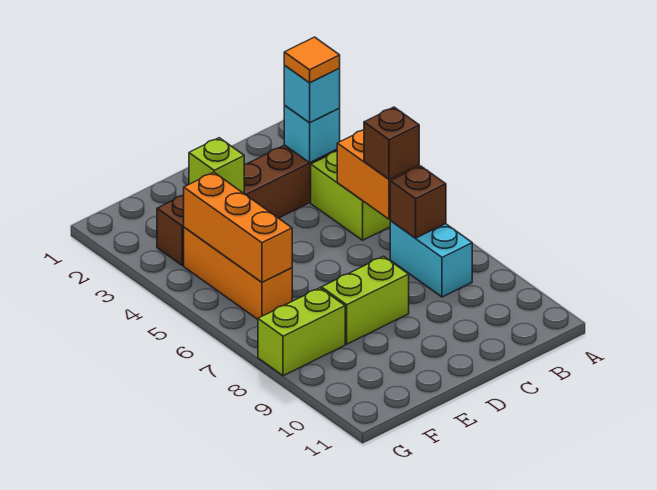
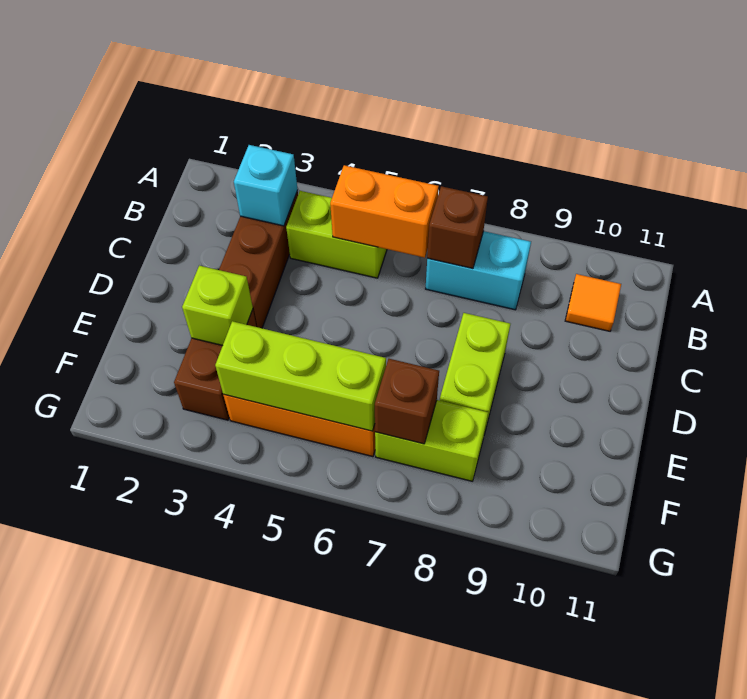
cyan brick B3 level 3 -> none
orange tile B3 level 4 -> orange tile B10 level 1
brown brick B6 level 3 -> brown brick F7 level 2
orange brick F4:F6 level 2 -> lime brick F4:F6 level 2
lime brick F8:G8 level 1 -> lime brick F7:F8 level 1

